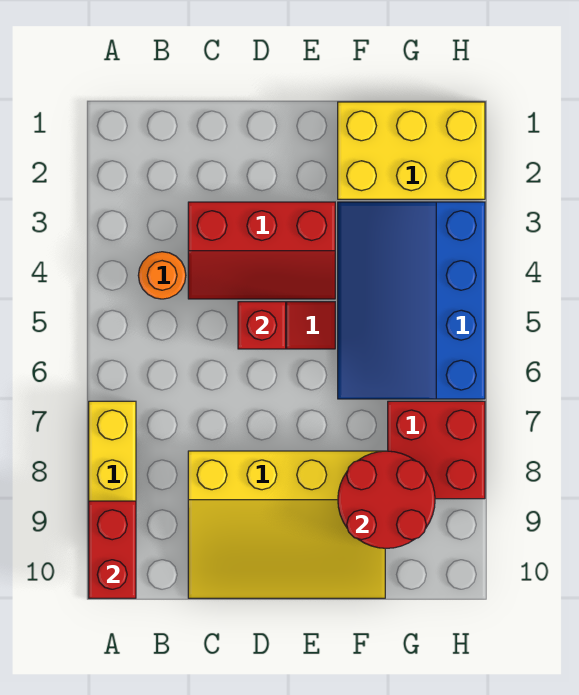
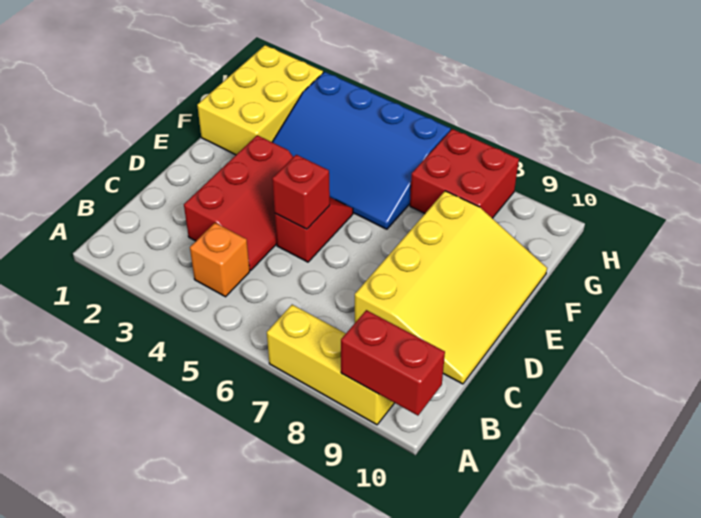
orange round brick B4 level 1 -> orange brick B4 level 1
red round brick F8:G9 level 2 -> none

